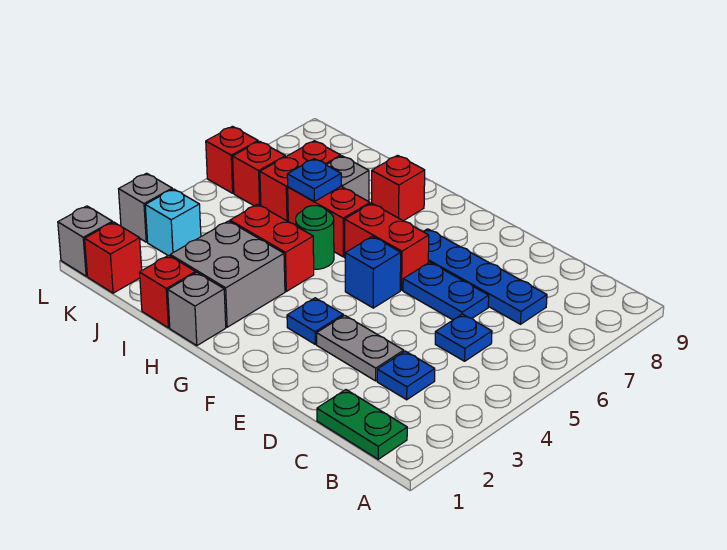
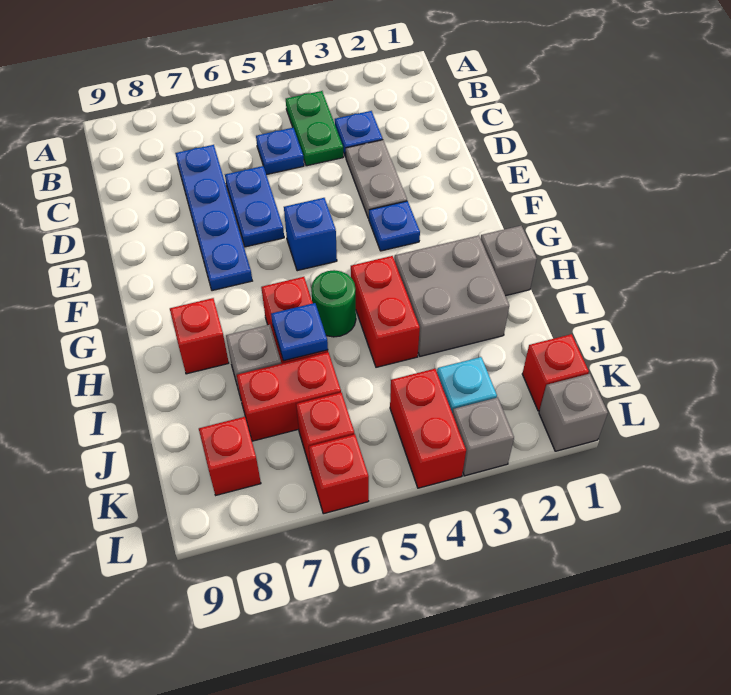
green plate B1:C1 level 1 -> green plate B4:C4 level 1
red brick F6:G6 level 1 -> red brick K4:L4 level 1
red brick I1 level 1 -> red brick K8 level 1

